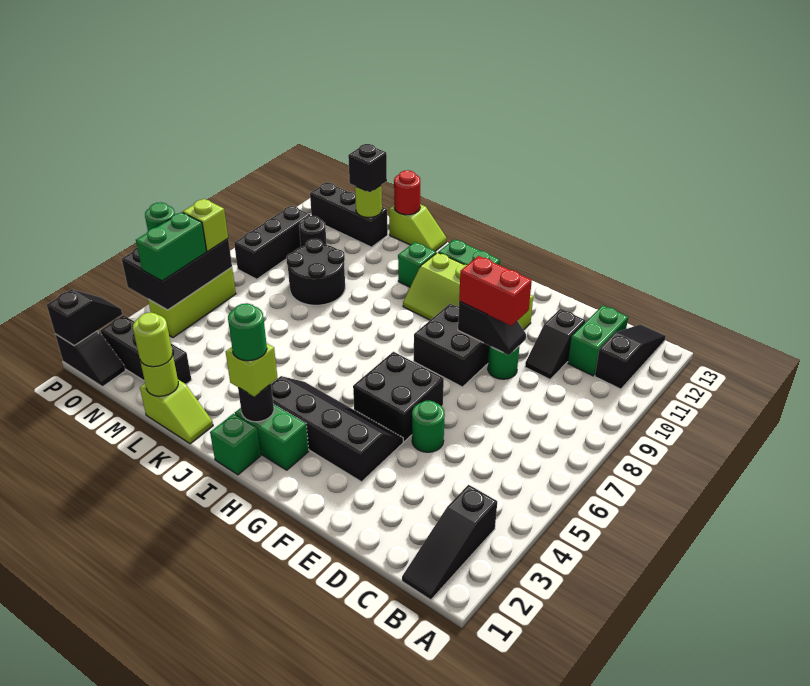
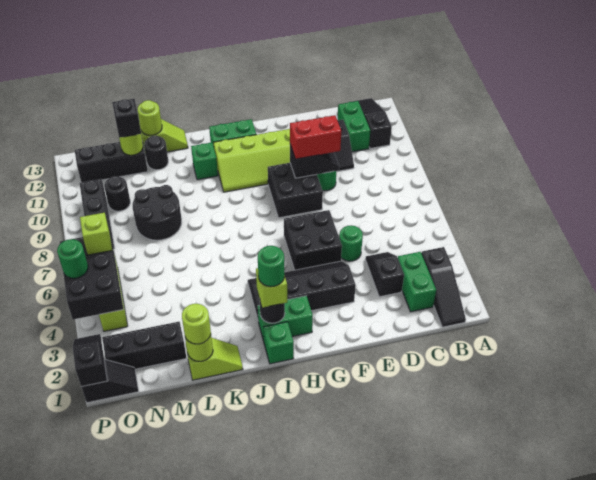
none -> black slope D3:D4 level 1 top 3
none -> black round brick L12 level 1
red round brick L13 level 2 -> lime round brick L13 level 2
green brick O4:O5 level 3 -> green brick C2:C3 level 1

